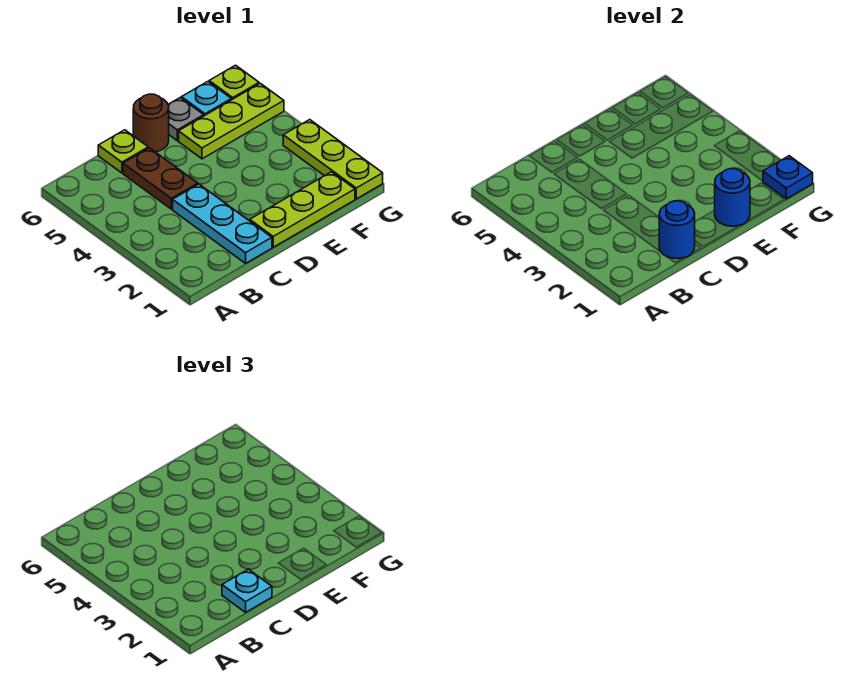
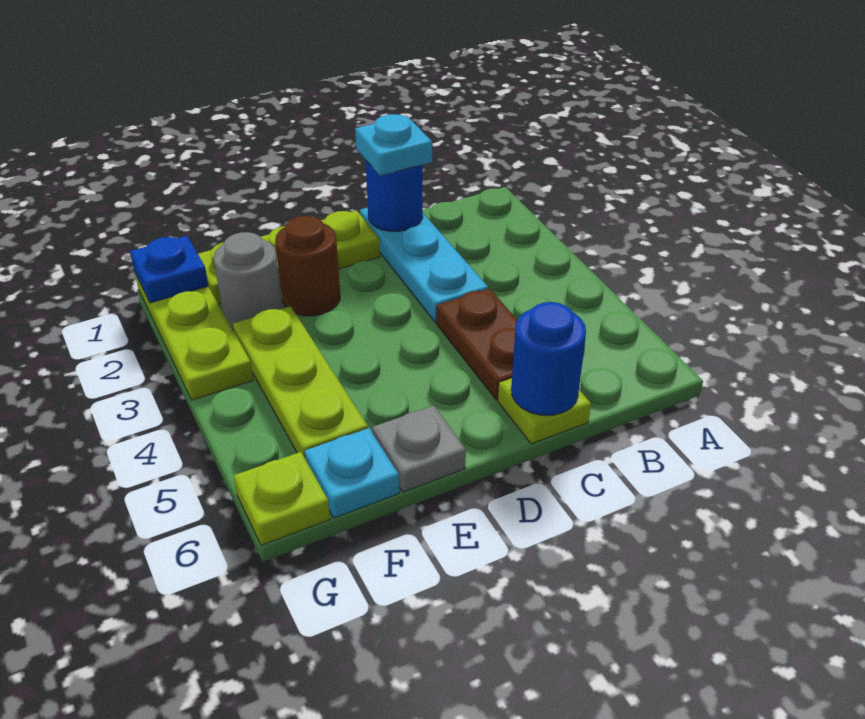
brown round brick D6 level 1 -> brown round brick E2 level 1
blue round brick E1 level 2 -> blue round brick C6 level 2
lime plate E5:G5 level 1 -> lime plate F3:F5 level 1
none -> grey round brick F2 level 1

